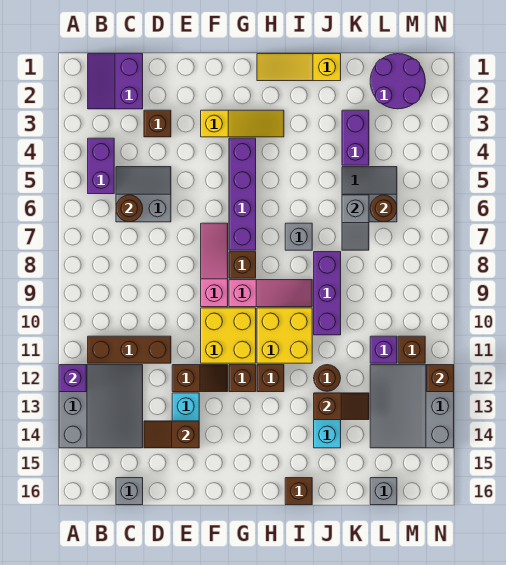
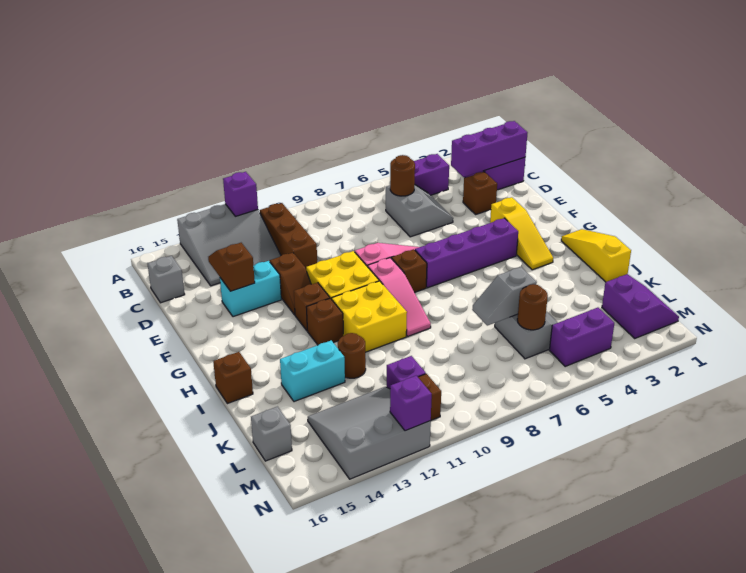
grey brick I7 level 1 -> none
purple brick J8:J10 level 1 -> purple brick C1:C3 level 2
brown slope J13:K13 level 2 top J -> none
purple brick K3:K4 level 1 -> purple brick M4:M5 level 1
purple round brick L1:M2 level 1 -> purple slope L1:M2 level 1 top 2
brown brick N12 level 2 -> purple brick N12 level 2

